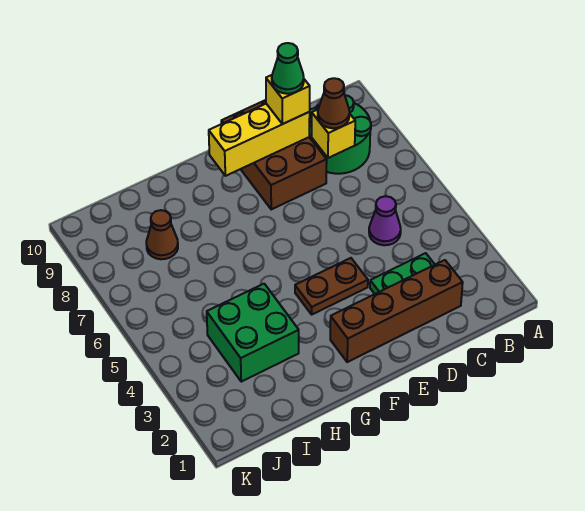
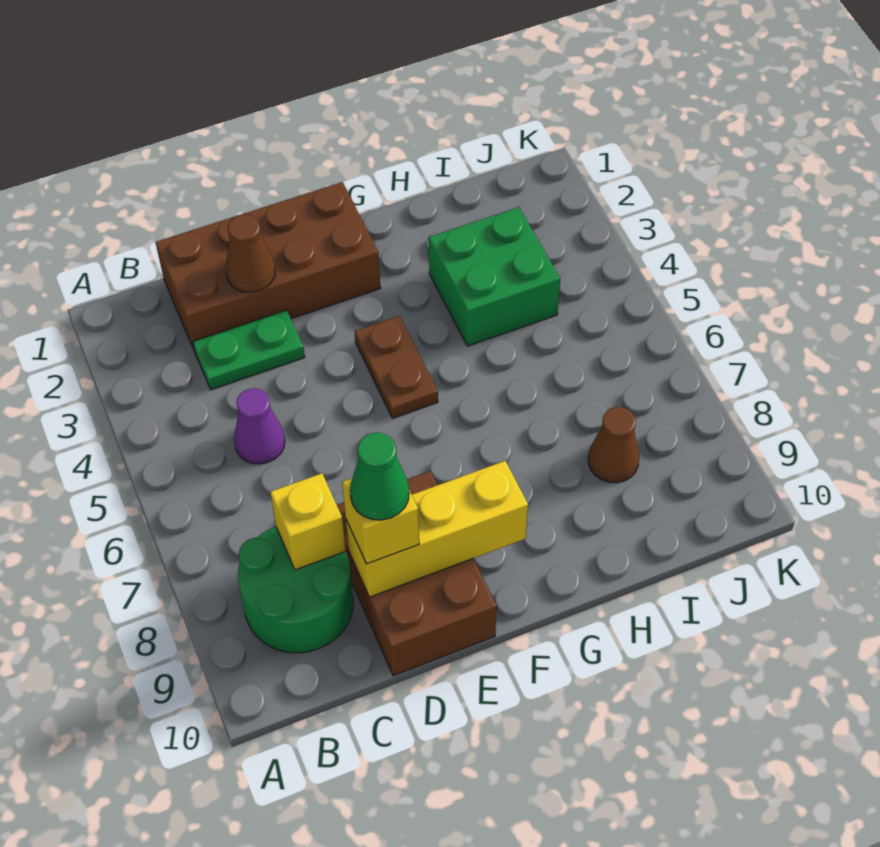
brown brick C2:F2 level 1 -> brown brick C1:F2 level 1
brown cone C8 level 3 -> brown cone D2 level 2
brown plate E4:F4 level 1 -> brown plate F4:F5 level 1

